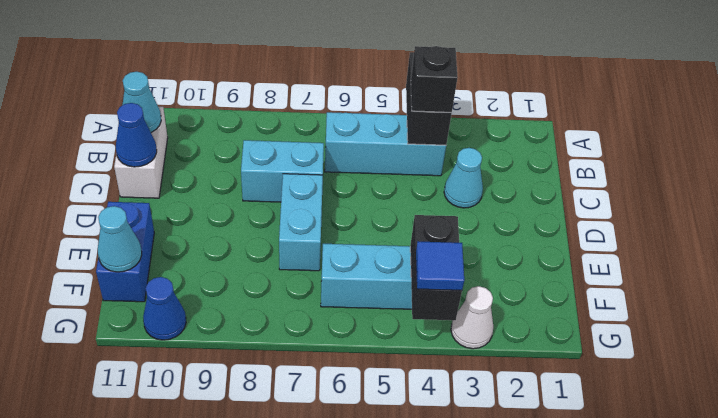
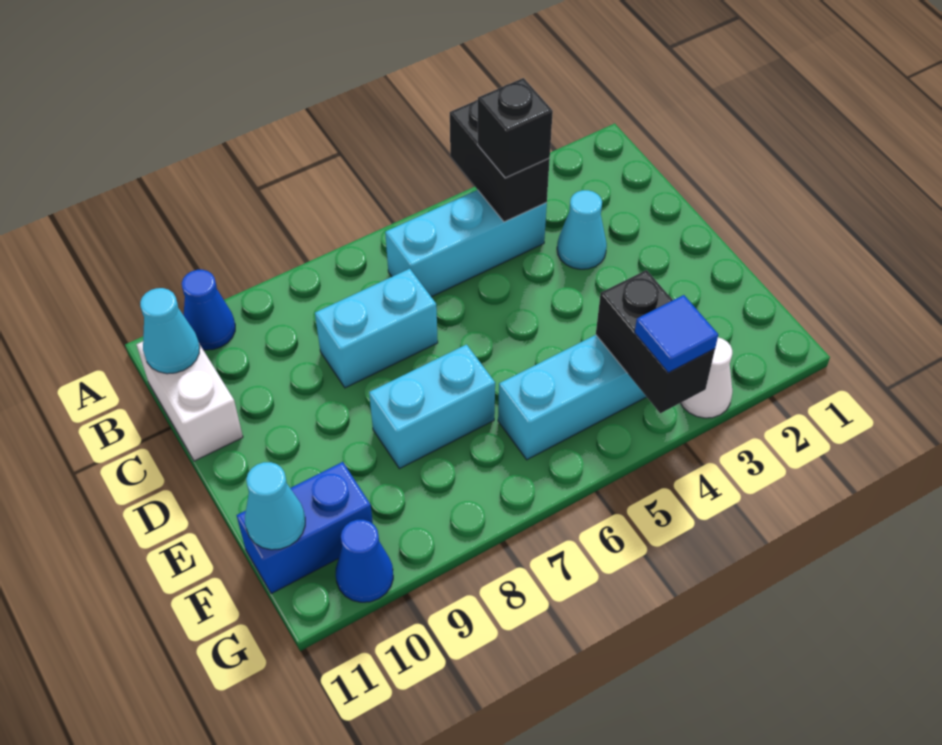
blue cone C11 level 2 -> blue cone A10 level 1
cyan brick D7:E7 level 1 -> cyan brick E7:E8 level 1
blue brick E11:F11 level 1 -> blue brick F10:F11 level 1

